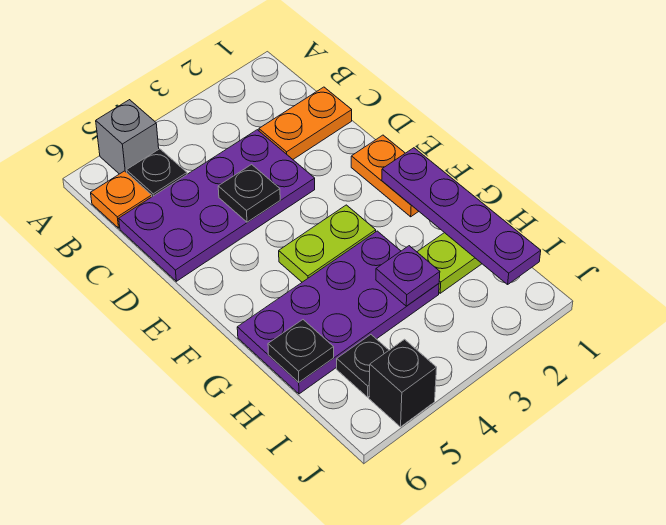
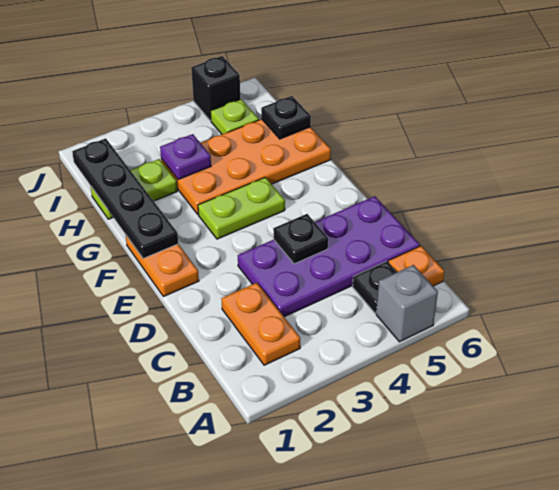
orange plate C1:C2 level 1 -> orange plate B2:C2 level 1
purple plate F1:I1 level 2 -> black plate F1:I1 level 2
purple plate G3:H6 level 1 -> orange plate G3:H6 level 1
black plate I5 level 1 -> lime plate I5 level 1

